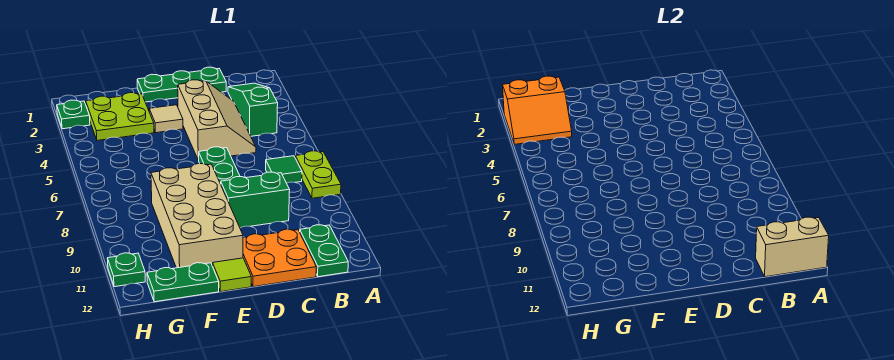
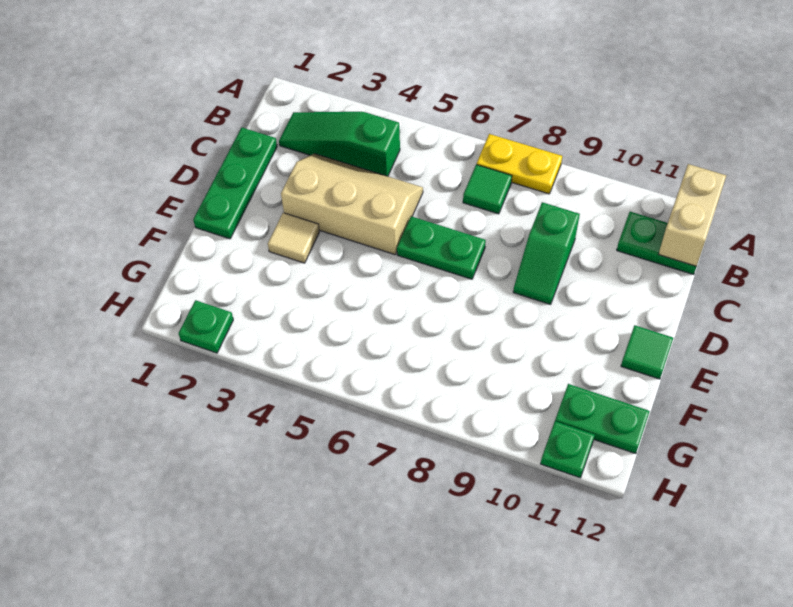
lime plate A7:A8 level 1 -> yellow plate A7:A8 level 1
green brick C9:D9 level 1 -> green slope C9:D9 level 1 top C
orange plate C11:D12 level 1 -> none
tan brick E8:F11 level 1 -> none
lime tile E12 level 1 -> green tile E12 level 1
lime plate F2:G3 level 1 -> none
green plate F12:G12 level 1 -> green plate G11:G12 level 1
orange slope G2:H3 level 2 top 2 -> none

